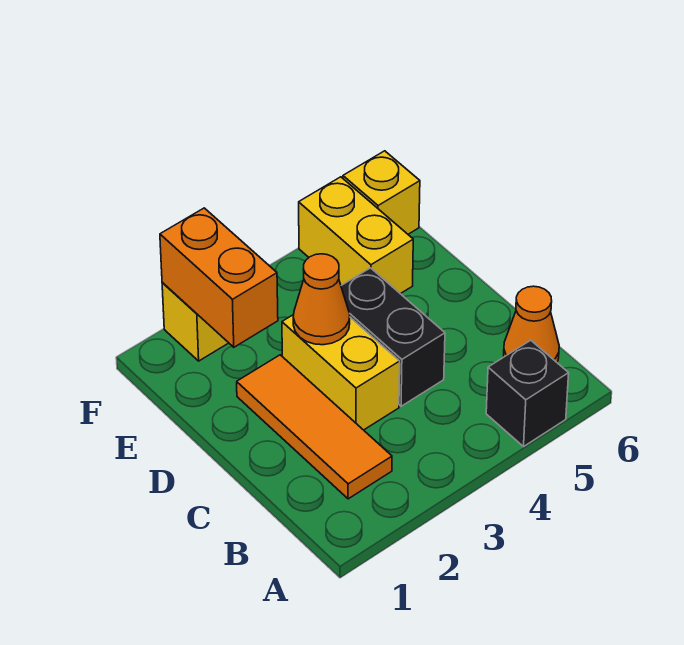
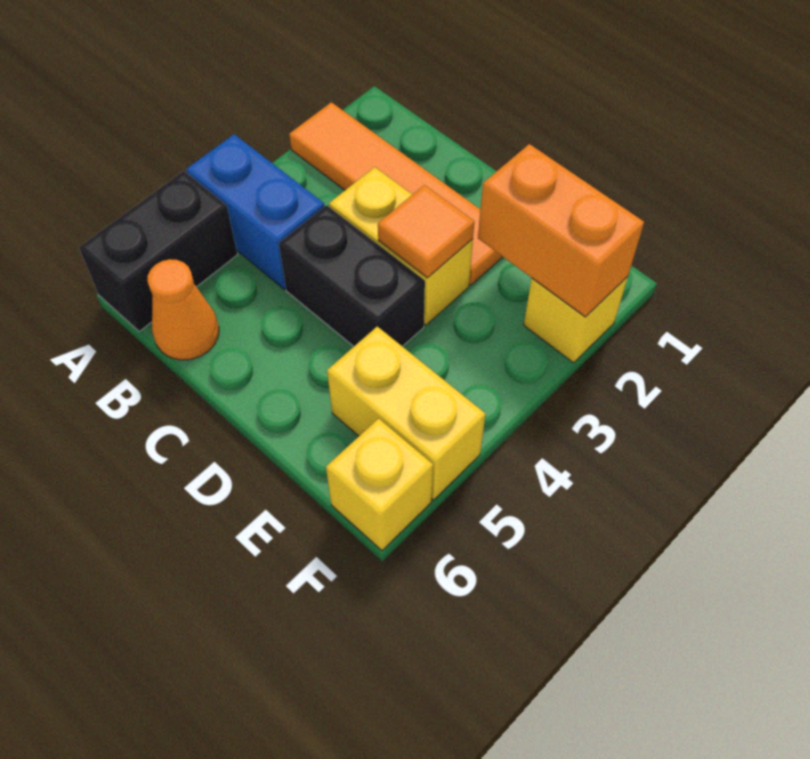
none -> blue brick A4:B4 level 1
black brick A5 level 1 -> black brick A5:A6 level 1
orange tile B2:D2 level 1 -> orange tile A2:D2 level 1
orange cone D3 level 2 -> orange tile D3 level 2

